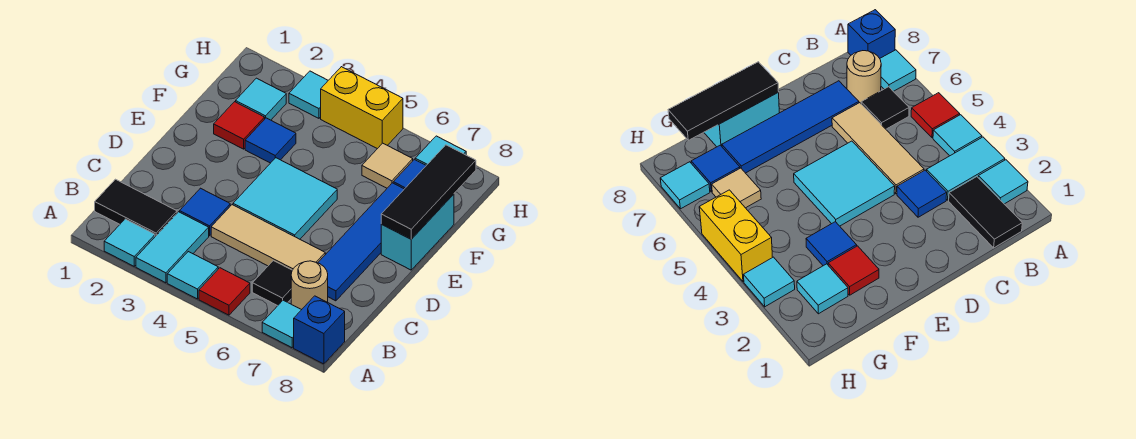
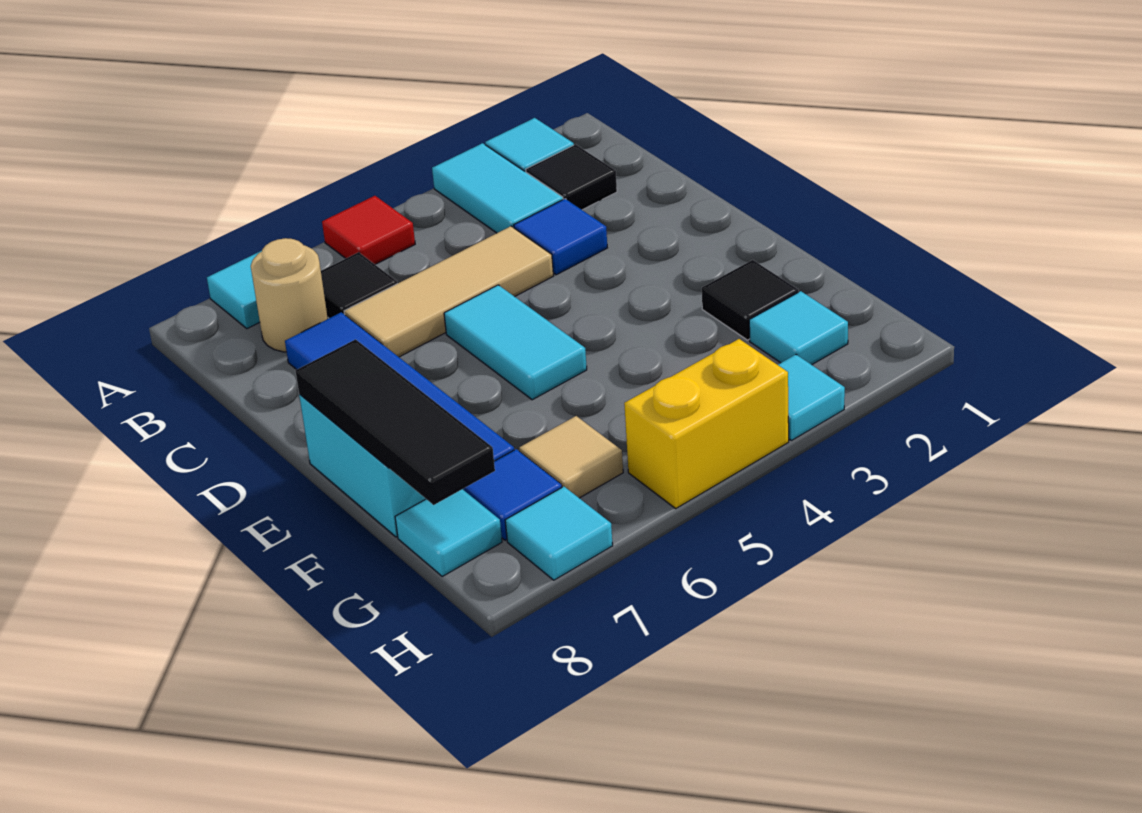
cyan tile A4 level 1 -> cyan tile G8 level 1
blue brick A8 level 1 -> none
black tile B1:B2 level 1 -> black tile B2 level 1
cyan tile D4:E5 level 1 -> cyan tile D5:E5 level 1
red tile F2 level 1 -> black tile F2 level 1
blue tile F3 level 1 -> none

